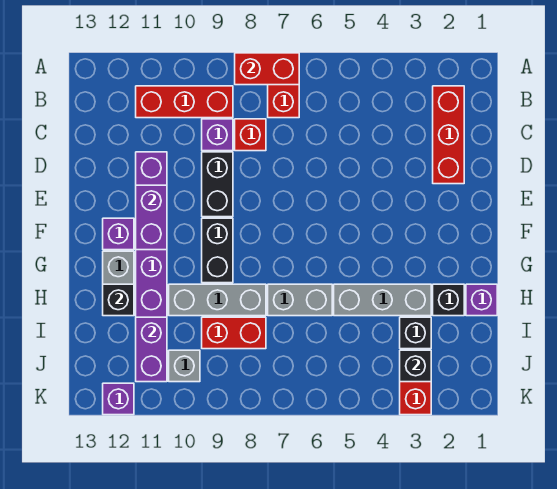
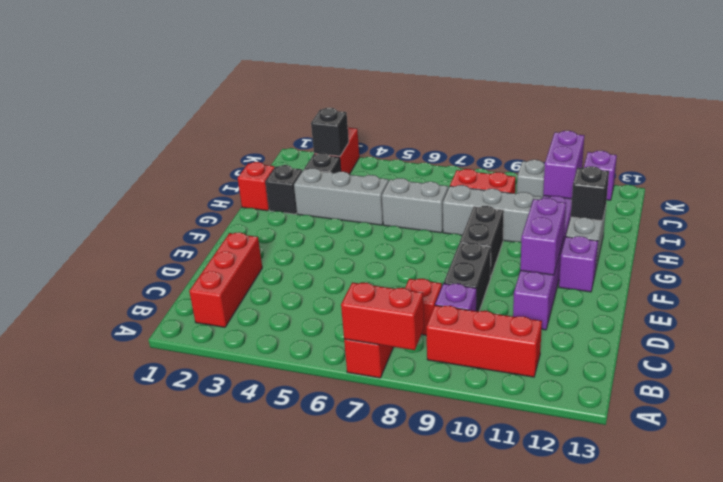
purple brick H1 level 1 -> red brick H1 level 1

